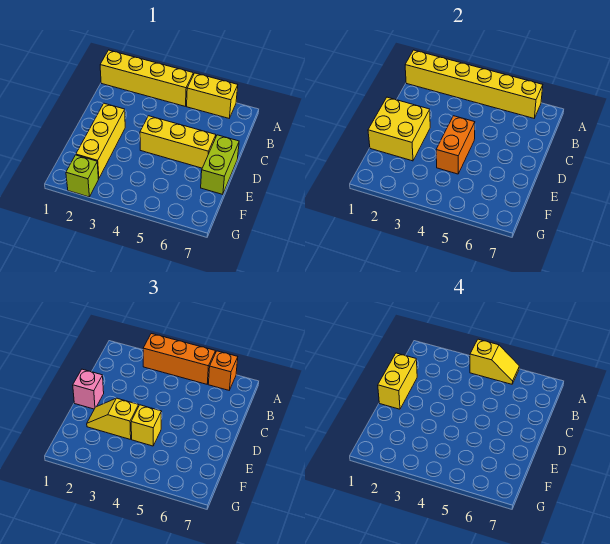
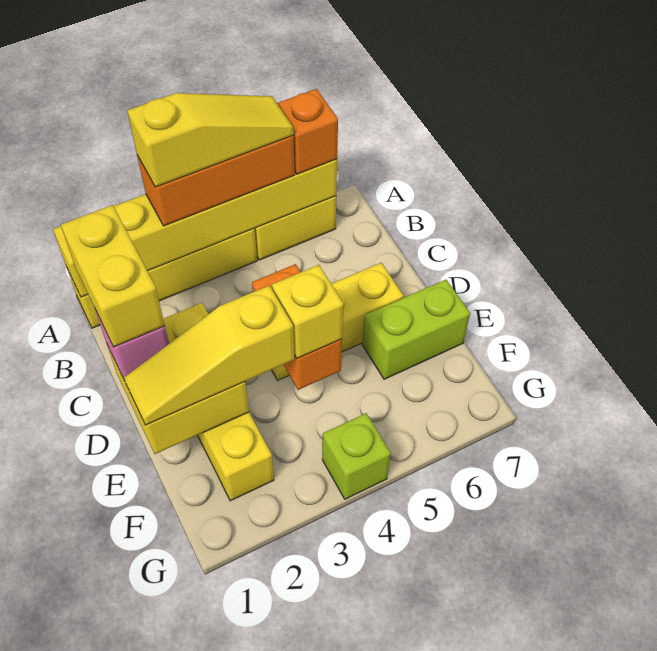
yellow slope A4:A5 level 4 top 4 -> yellow slope A3:A5 level 4 top 3
lime brick D7:E7 level 1 -> lime brick E6:E7 level 1
yellow slope E2:E3 level 3 top 3 -> yellow slope E1:E3 level 3 top 3
lime brick G2 level 1 -> lime brick G4 level 1

